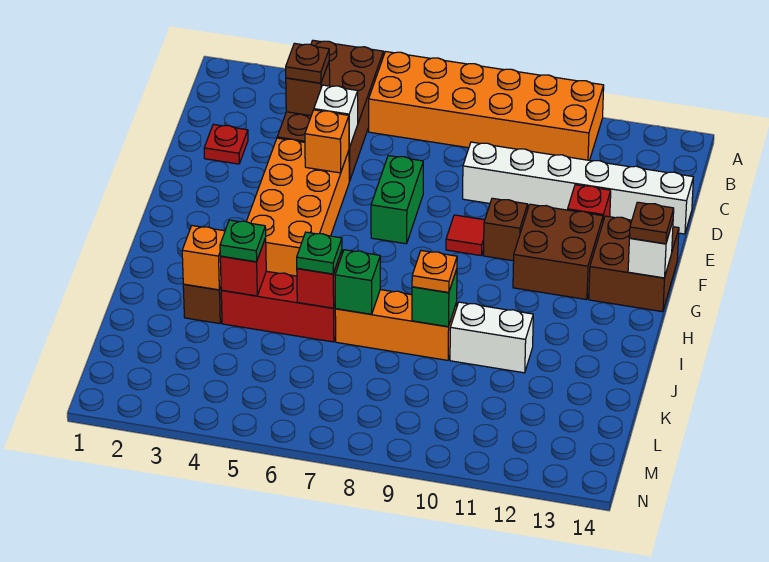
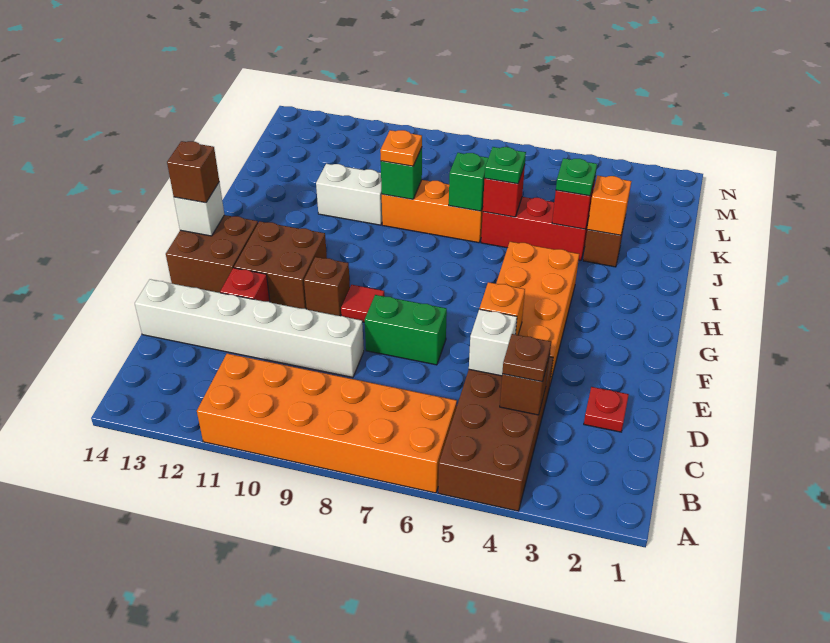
green brick E7:F7 level 1 -> green brick E7:E8 level 1
brown plate G14 level 3 -> brown brick G14 level 3

